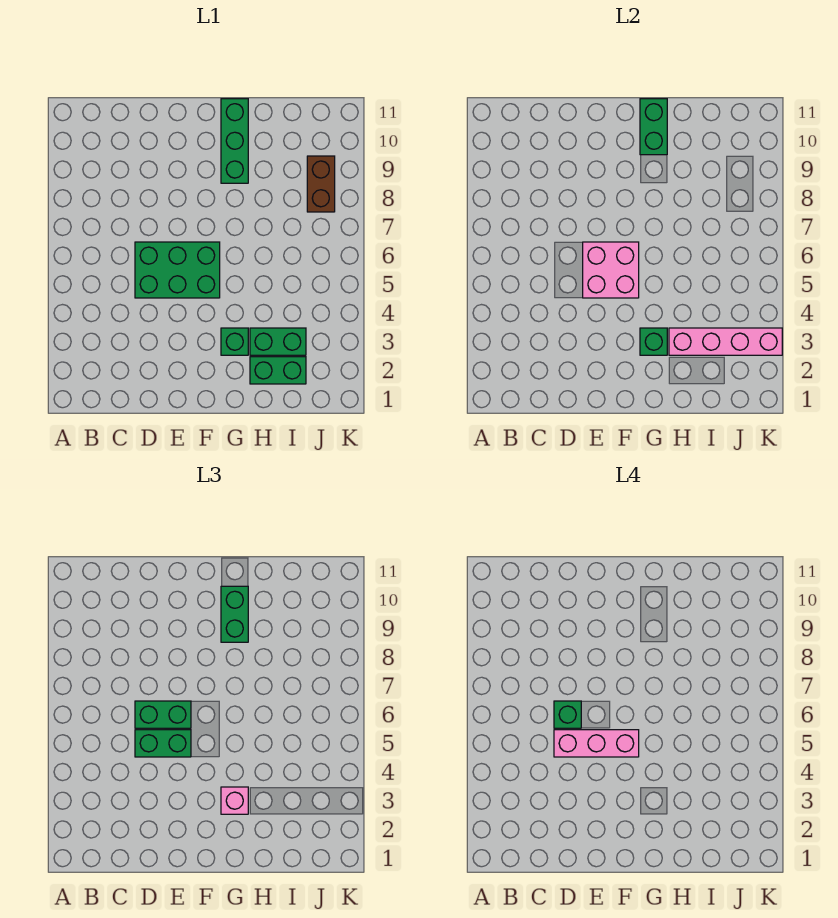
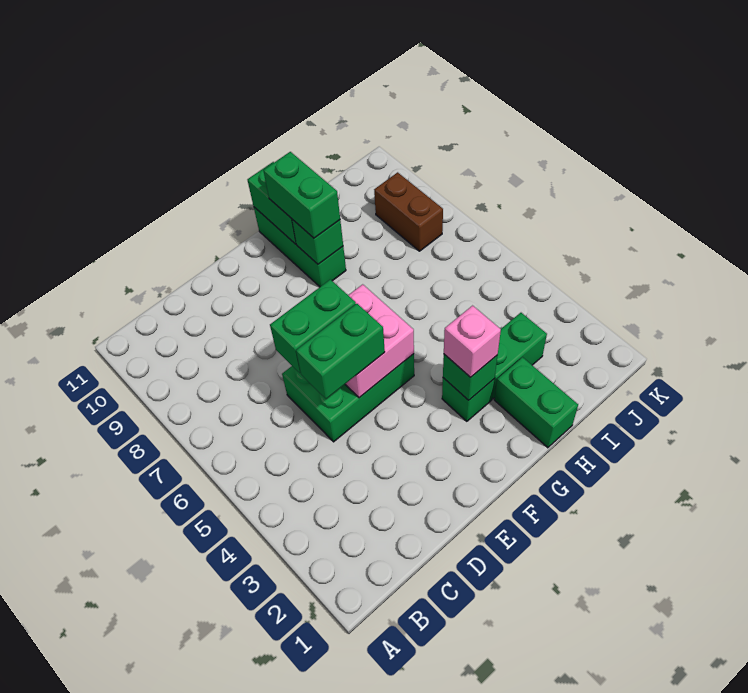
pink brick D5:F5 level 4 -> none
green brick D6 level 4 -> green brick G9 level 2
green brick H2:I2 level 1 -> green brick H1:H2 level 1
pink brick H3:K3 level 2 -> none

